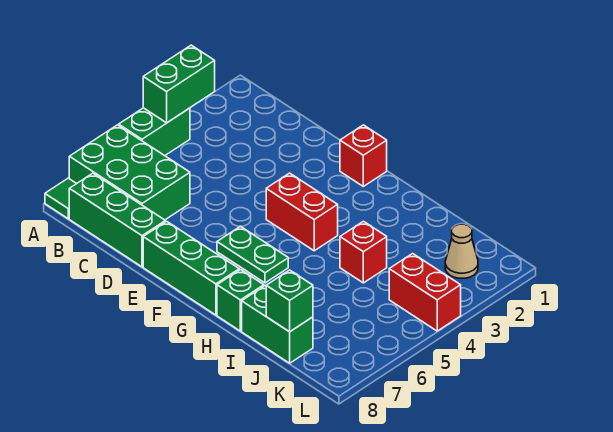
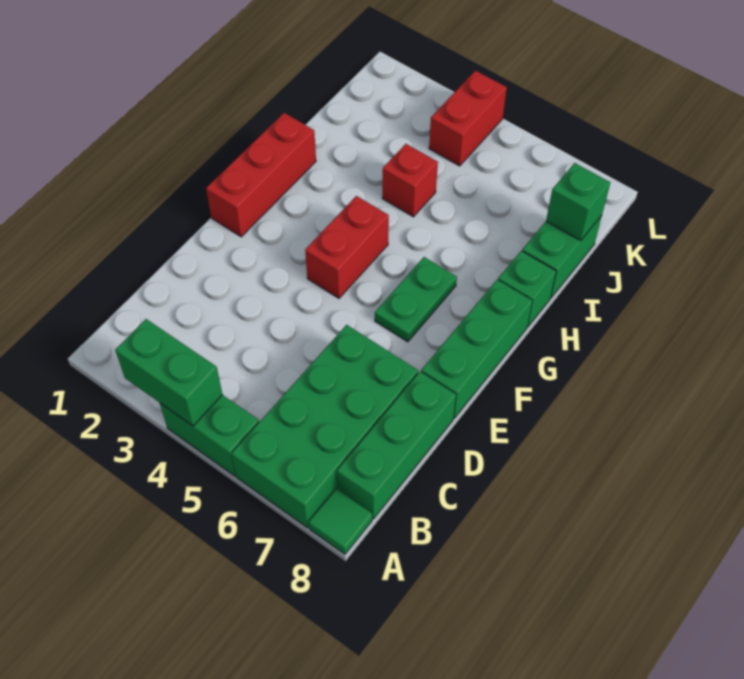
green brick A6:C7 level 1 -> green brick A6:D7 level 1
red brick F1 level 1 -> red brick F1:H1 level 1
tan cone K2 level 1 -> none

